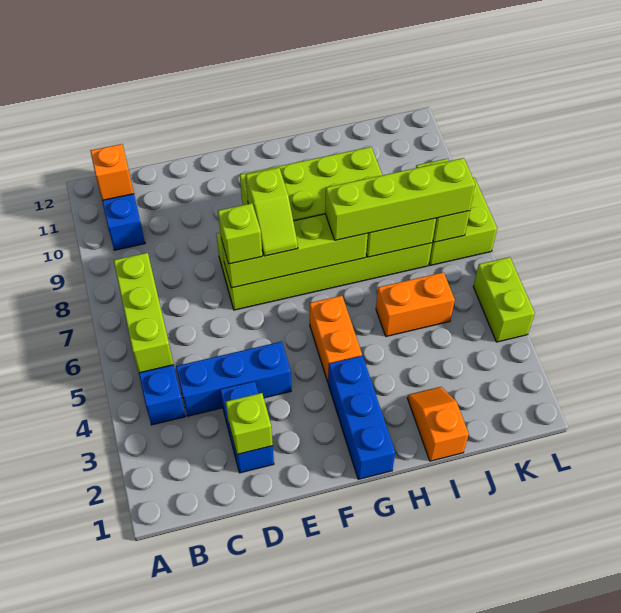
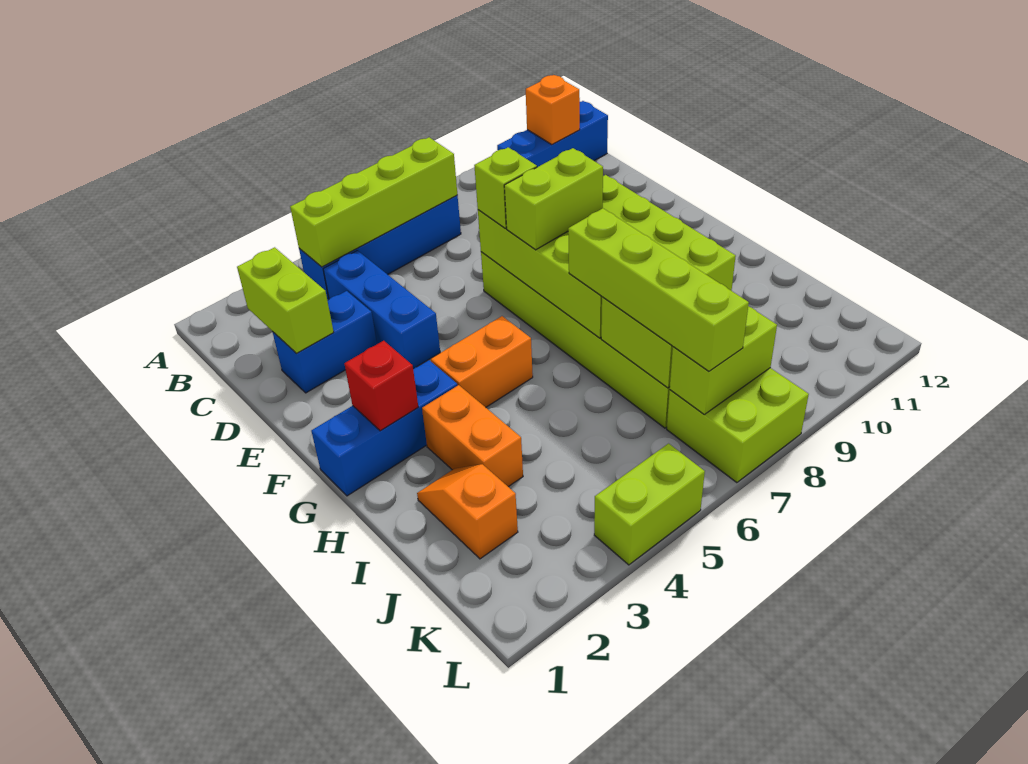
lime brick B5:B7 level 2 -> lime brick B4:B7 level 2
lime brick D2 level 2 -> lime brick C2:D2 level 2
lime slope F7:F8 level 3 top 8 -> lime brick F7:F8 level 3
none -> red brick G2 level 2
orange slope I1:I2 level 1 top 1 -> orange slope I2:J2 level 1 top J
orange brick I5:J5 level 1 -> orange brick H3:I3 level 1

